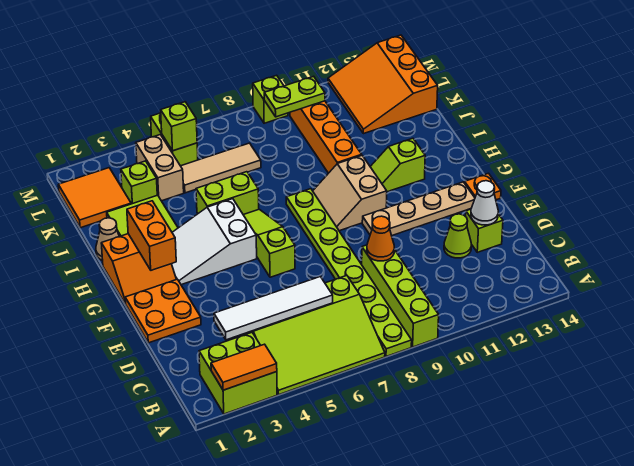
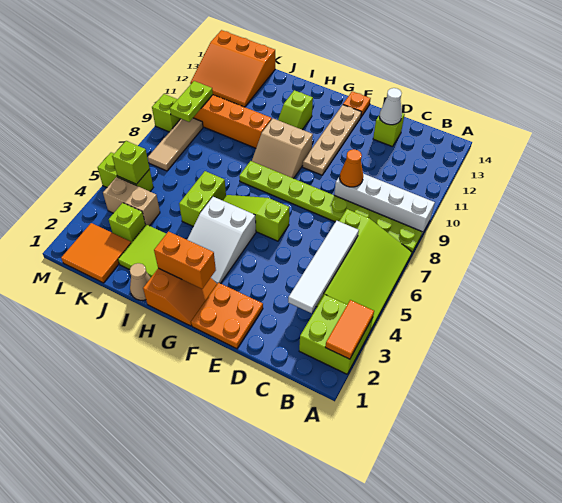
lime brick A9:D9 level 1 -> white brick A9:D9 level 1
lime cone D12 level 1 -> none
tan tile K5:K7 level 1 -> tan tile L7:L9 level 1

